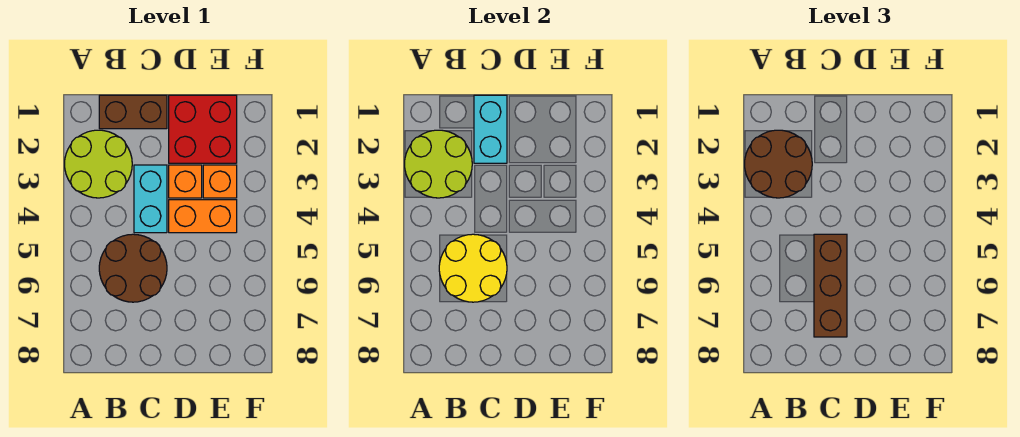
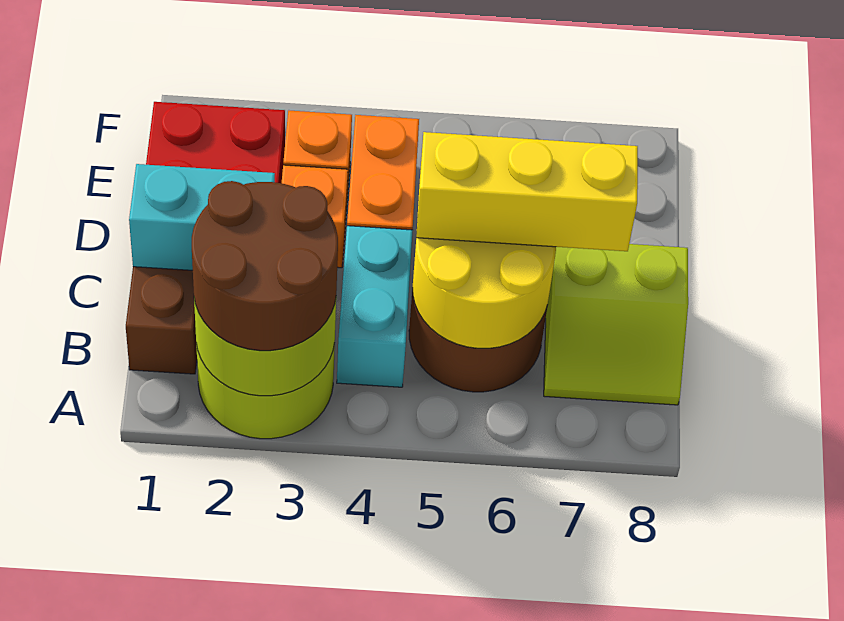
none -> lime slope B7:C8 level 1 top C
cyan brick C3:C4 level 1 -> cyan brick B4:C4 level 1
brown brick C5:C7 level 3 -> yellow brick C5:C7 level 3

